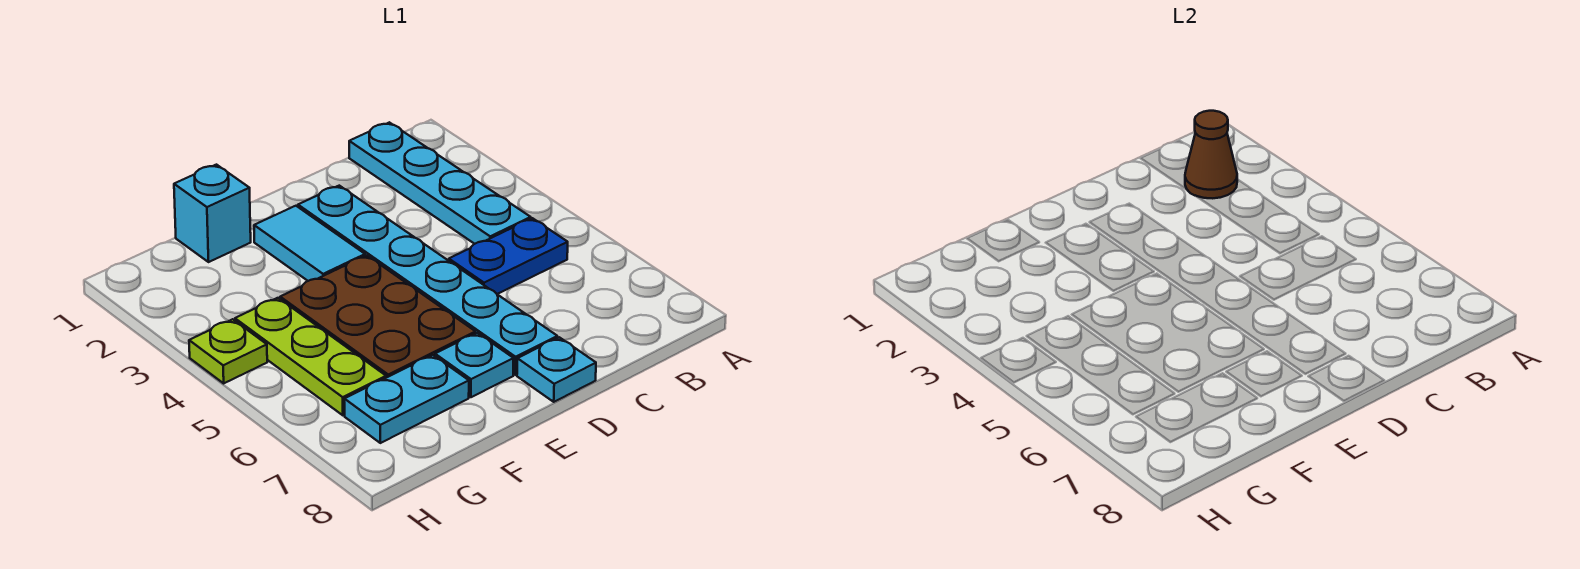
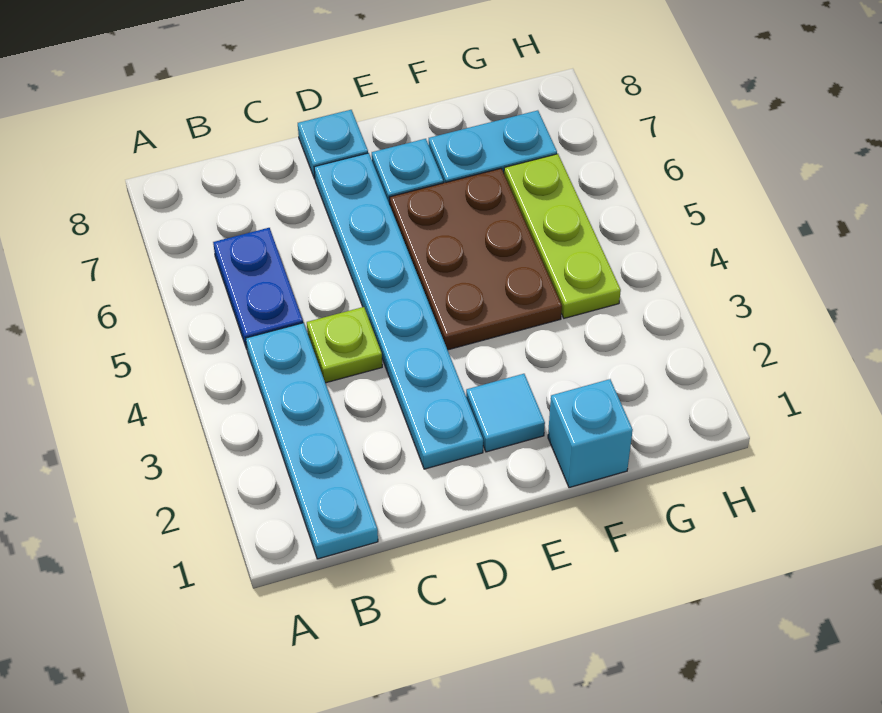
brown cone B2 level 2 -> none
blue plate B5:C5 level 1 -> blue plate B5:B6 level 1
cyan tile E2:E3 level 1 -> cyan tile E2 level 1
lime plate H4 level 1 -> lime plate C4 level 1

